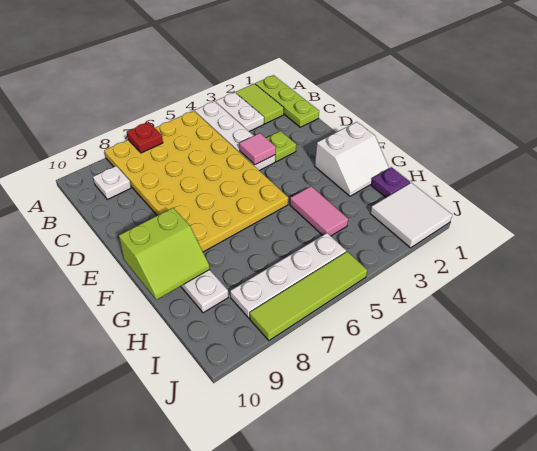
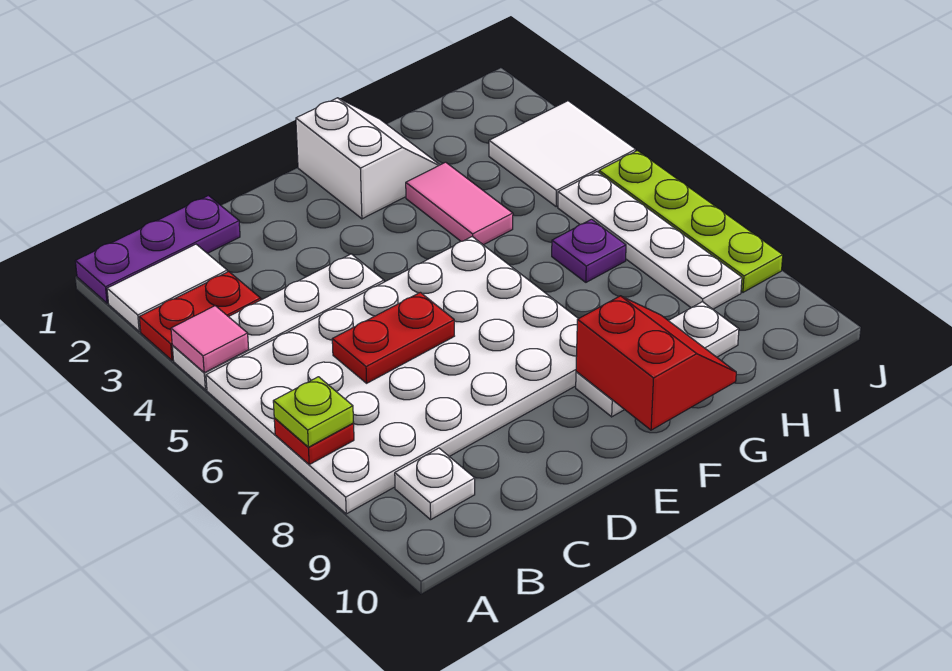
lime plate A1:C1 level 1 -> purple plate A1:C1 level 1
lime tile A2:B2 level 1 -> white tile A2:B2 level 1
white plate A3:B3 level 1 -> red plate A3:B3 level 1
yellow plate A5:F8 level 1 -> white plate A5:F8 level 1
none -> red plate C6:D6 level 2
lime plate D3 level 1 -> lime plate A7 level 3
pink tile D4 level 2 -> pink tile A4 level 2
lime slope F9:G10 level 2 top F -> red slope F9:G10 level 2 top F
pink tile G4:H4 level 1 -> pink tile G3:G4 level 1
purple plate H1 level 1 -> purple plate H6 level 1
white tile I1:J2 level 1 -> white tile I3:J4 level 1
lime tile J5:J8 level 1 -> lime plate J5:J8 level 1

